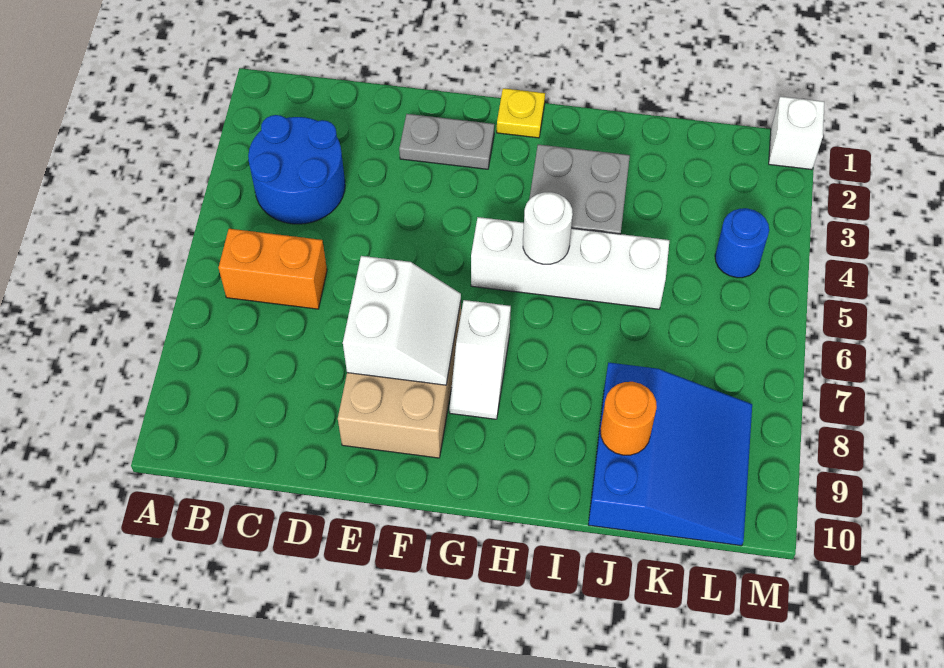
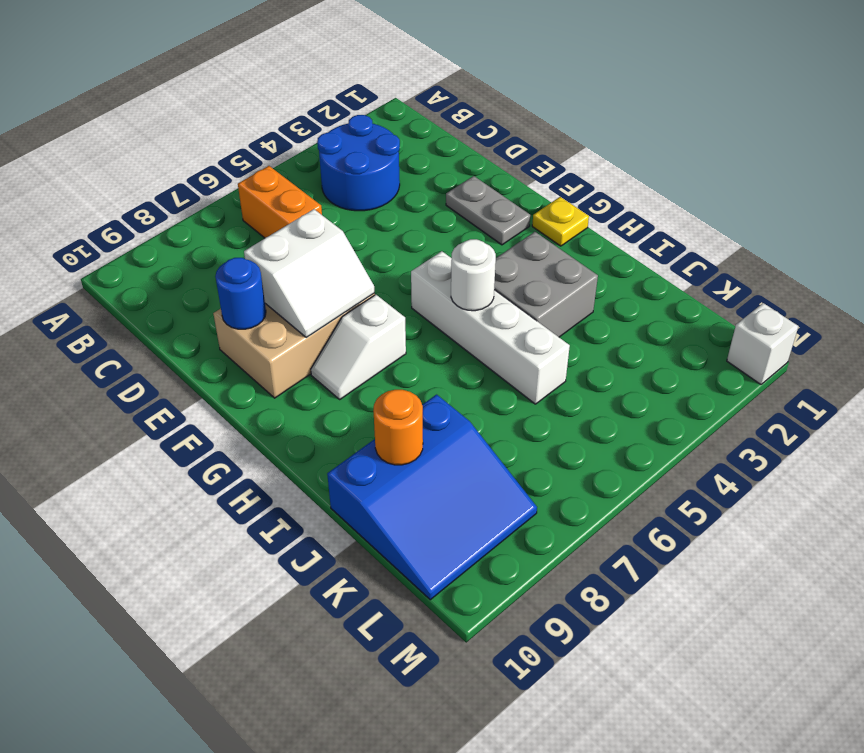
blue round brick L4 level 1 -> blue round brick E9 level 2

